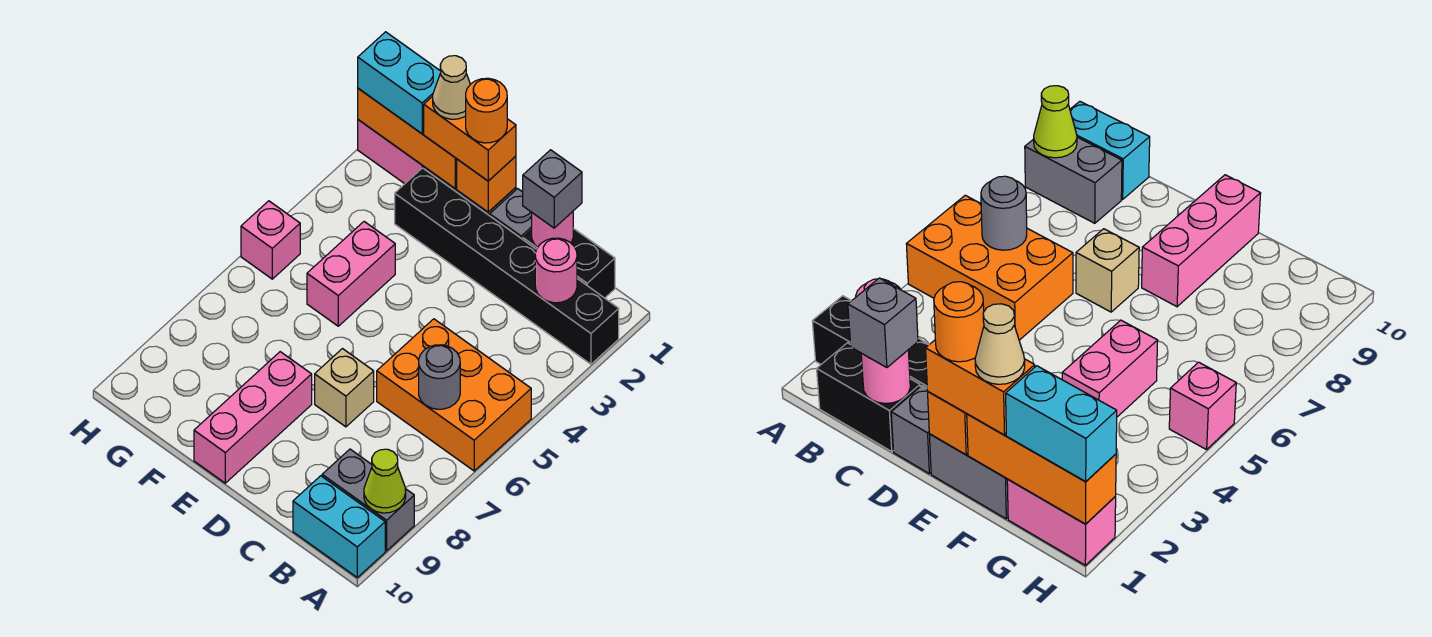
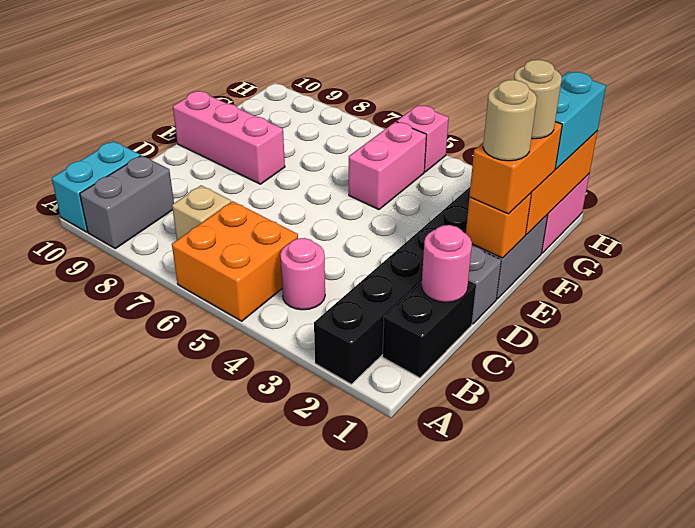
orange brick A5:C6 level 1 -> orange brick A5:B6 level 1
lime cone A9 level 2 -> none
pink round brick B2 level 2 -> pink round brick B4 level 1
grey round brick B6 level 2 -> none
grey brick C1 level 3 -> none
tan brick D7 level 1 -> tan brick B7 level 1
orange round brick E1 level 4 -> tan round brick E1 level 4
tan cone F1 level 4 -> tan round brick F1 level 4
pink brick F4:F5 level 1 -> pink brick F5:G5 level 1

